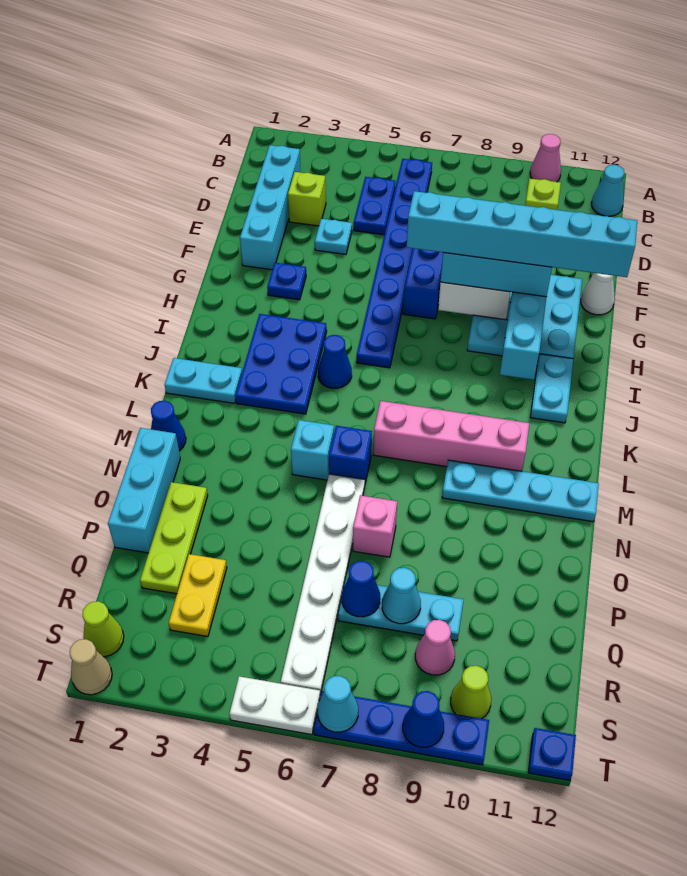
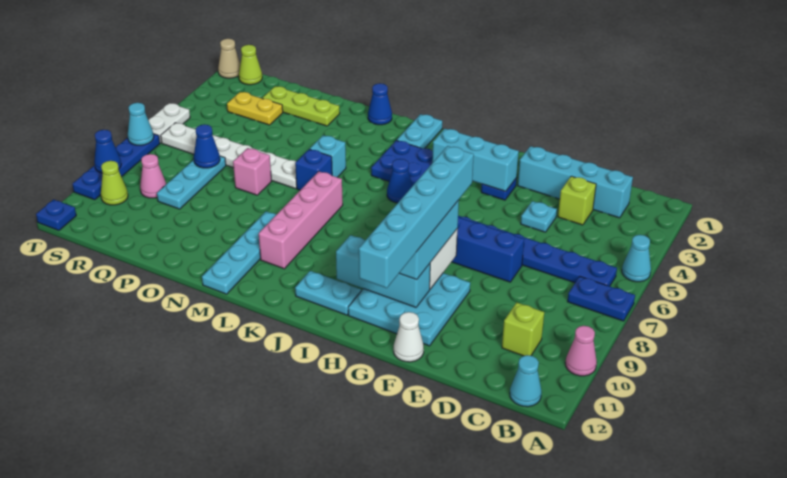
blue plate C5:D5 level 1 -> blue plate A7:B7 level 1
cyan brick N1:P1 level 1 -> cyan brick G3:I3 level 2
cyan cone Q8 level 2 -> cyan cone A5 level 1

